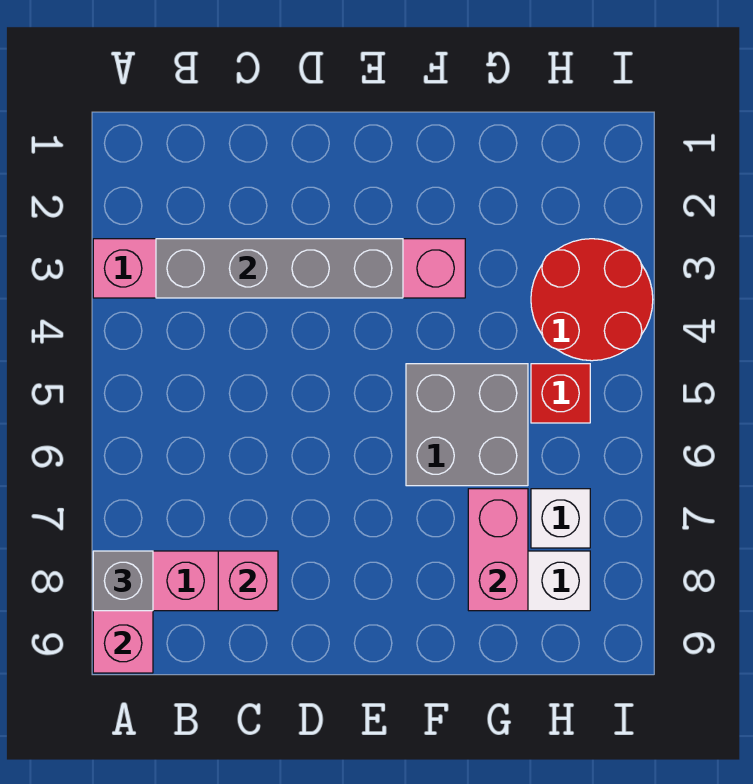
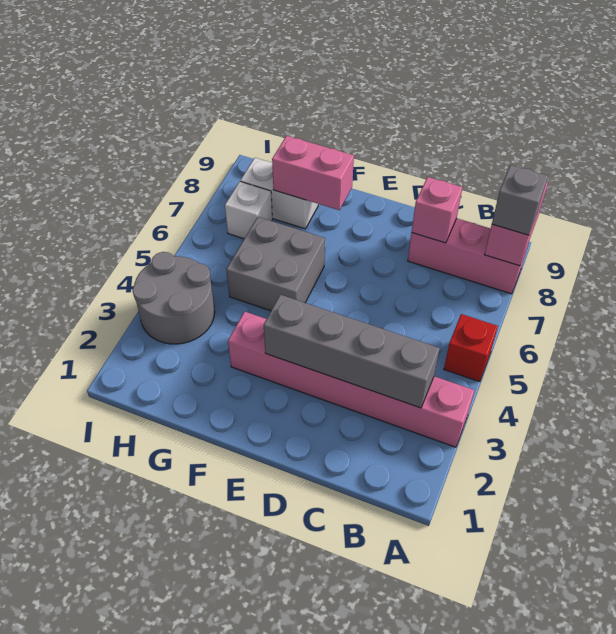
pink brick G7:G8 level 2 -> pink brick F8:G8 level 2
red round brick H3:I4 level 1 -> grey round brick H3:I4 level 1
red brick H5 level 1 -> red brick A5 level 1

